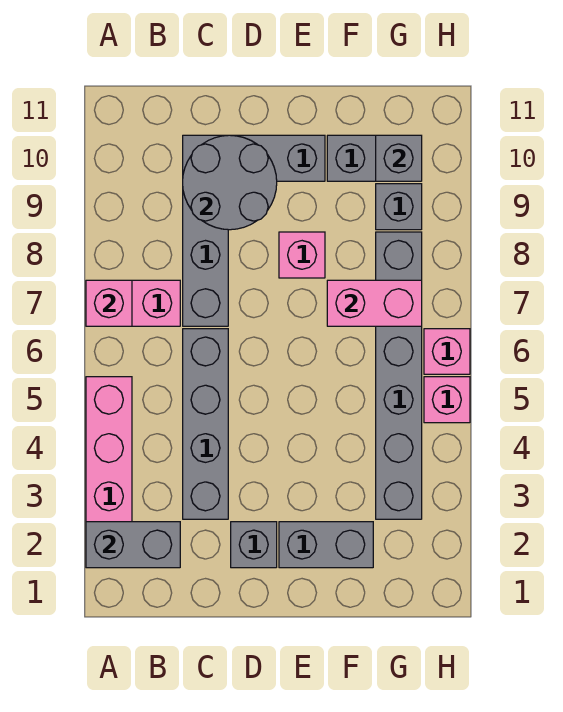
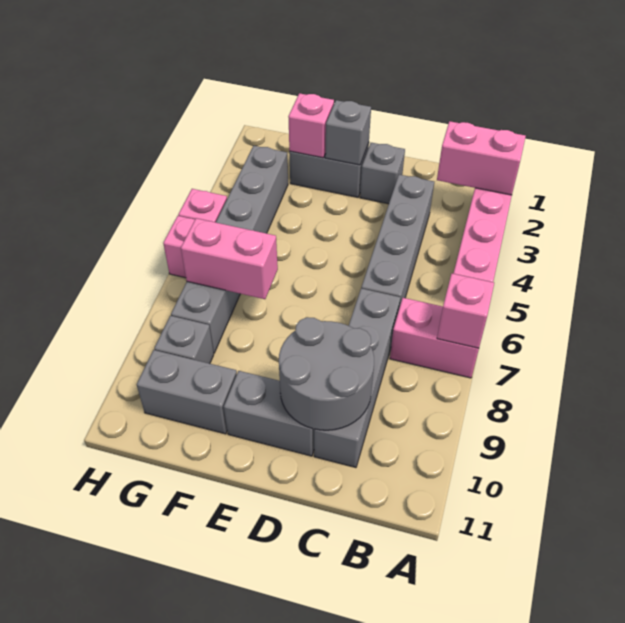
grey brick A2:B2 level 2 -> pink brick A2:B2 level 2
pink brick E8 level 1 -> pink brick F2 level 2
grey brick G10 level 2 -> grey brick E2 level 2

